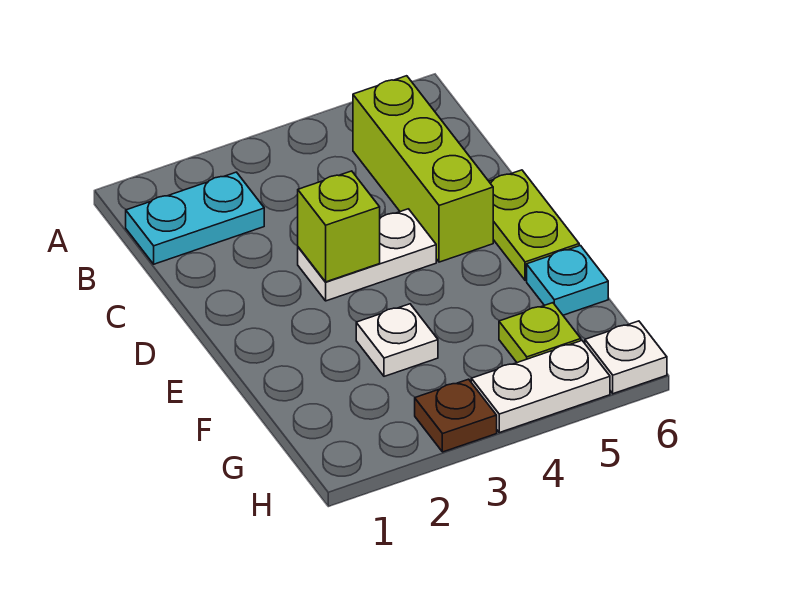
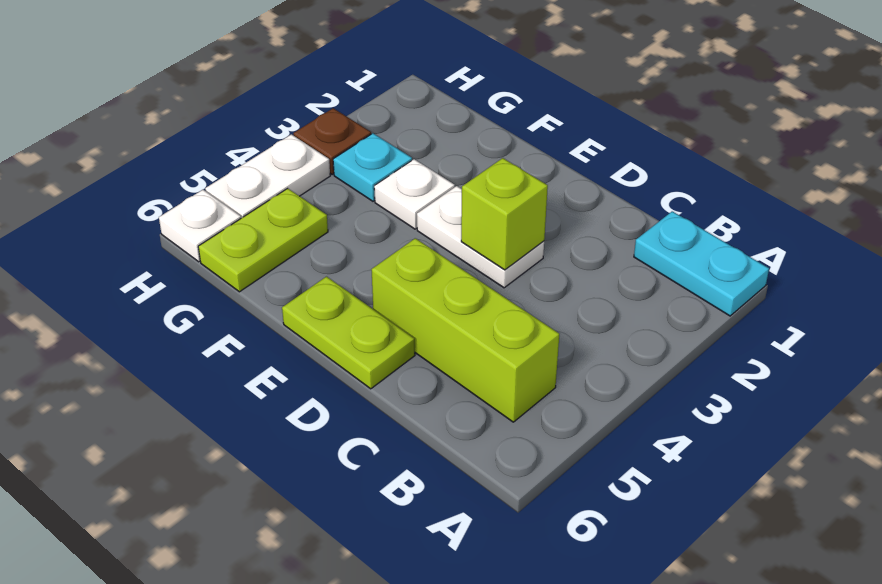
cyan plate B1:B2 level 1 -> cyan plate A1:B1 level 1
white plate D3:D4 level 1 -> white plate D3:E3 level 1
cyan plate F6 level 1 -> cyan plate G3 level 1
lime plate G5 level 1 -> lime plate G5:G6 level 1

